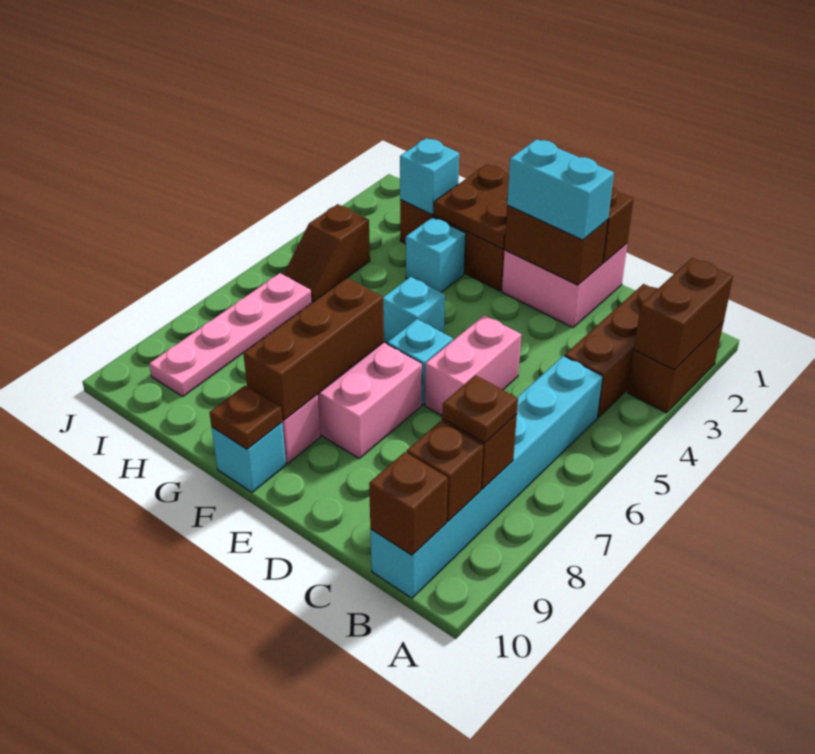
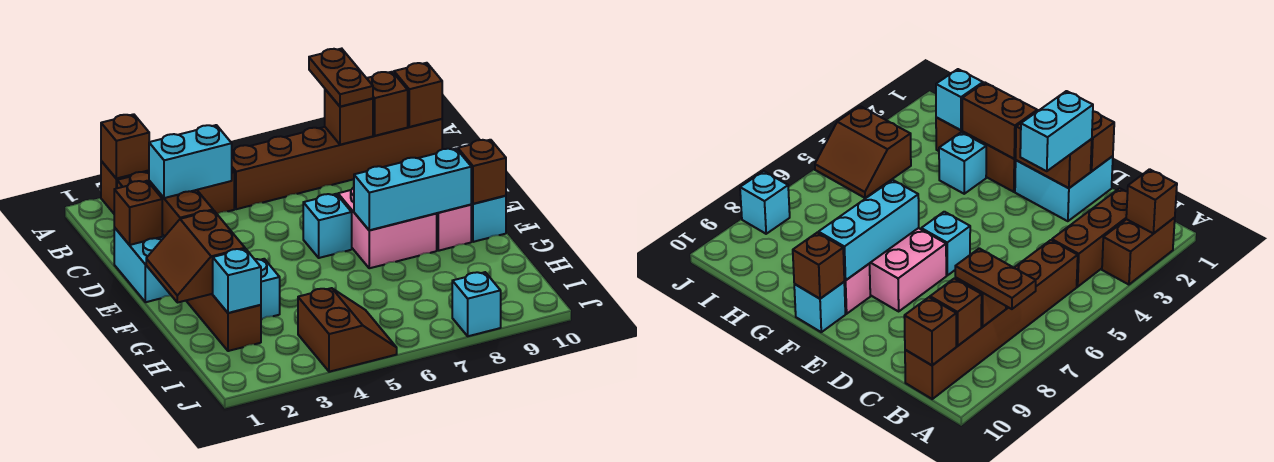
brown brick A2:A3 level 2 -> brown brick A2 level 2
cyan brick B5:B10 level 1 -> brown brick B5:B10 level 1
brown plate B8 level 3 -> brown plate A8:B8 level 3
pink brick D1:E2 level 1 -> cyan brick D1:E2 level 1
cyan brick D2:E2 level 3 -> cyan brick D2:D3 level 3
pink brick D5:D6 level 1 -> none
brown plate F1:G2 level 2 -> brown slope F1:G2 level 2 top 2
cyan brick F5 level 1 -> cyan brick J8 level 1
brown brick F7:F9 level 2 -> cyan brick F7:F9 level 2
brown plate F10 level 2 -> brown brick F10 level 2
brown slope I4:I5 level 1 top 4 -> brown slope I4:J5 level 1 top 4
pink plate I6:I9 level 1 -> none

